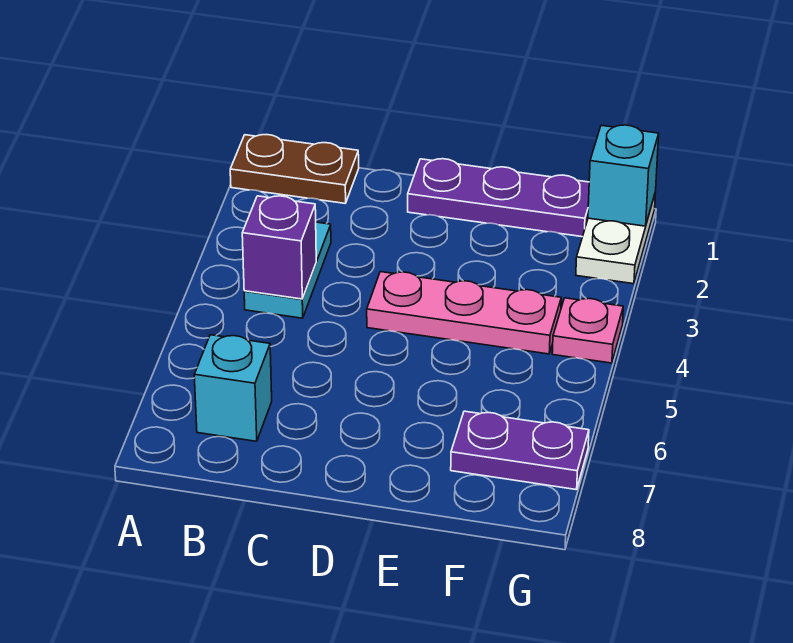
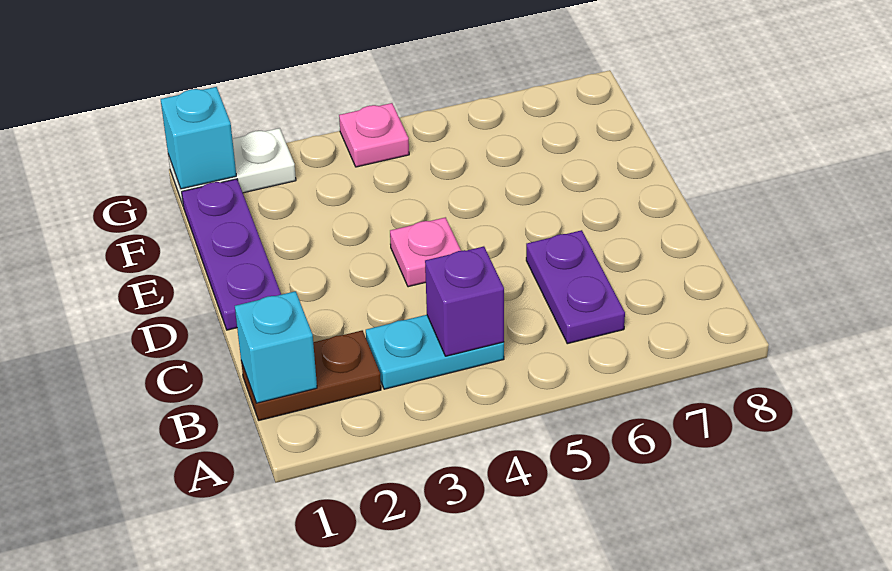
brown plate A1:B1 level 1 -> brown plate B1:B2 level 1
cyan brick B7 level 1 -> cyan brick B1 level 2
pink plate D4:F4 level 1 -> pink plate D4 level 1
purple plate F7:G7 level 1 -> purple plate B6:C6 level 1

